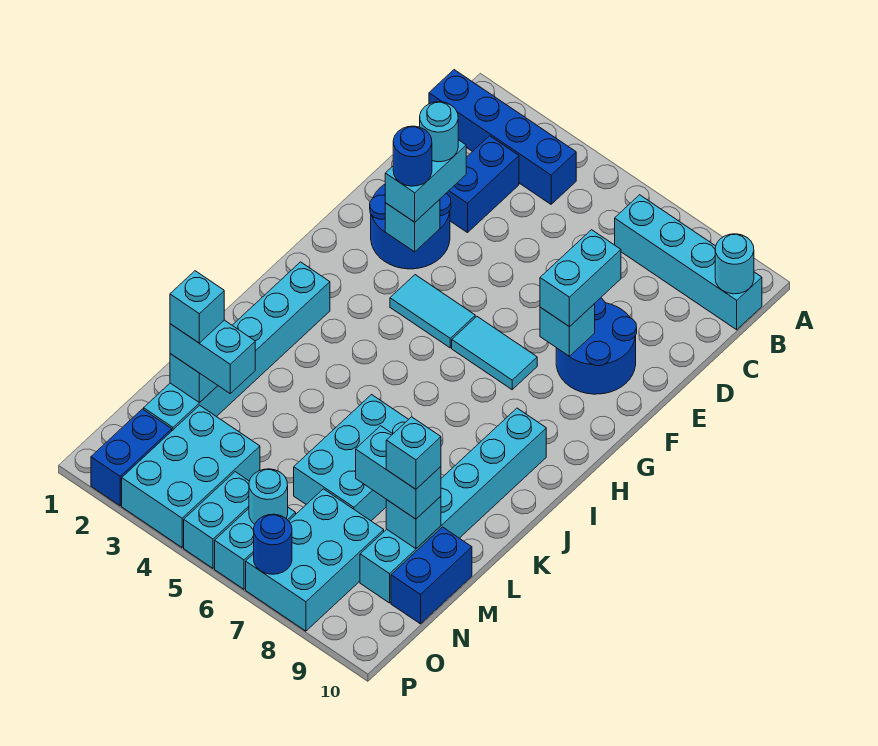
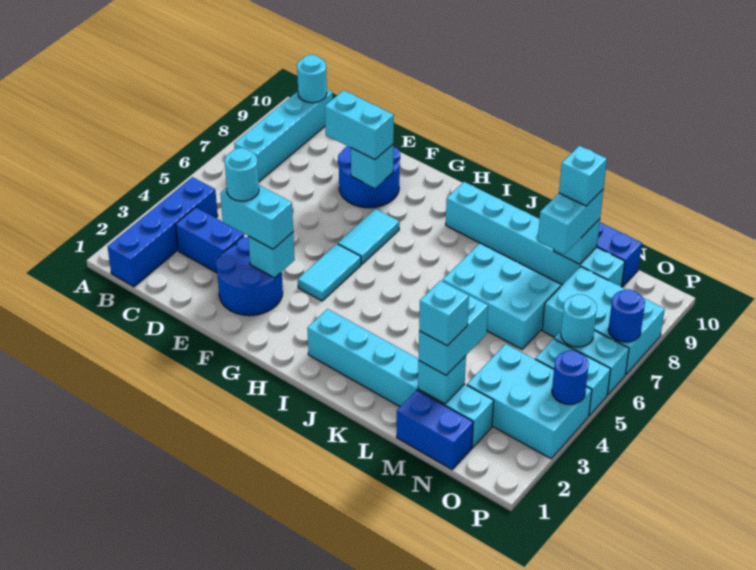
blue round brick F3 level 4 -> blue round brick P4 level 2
blue brick O2:P2 level 1 -> blue brick M1:N1 level 1

